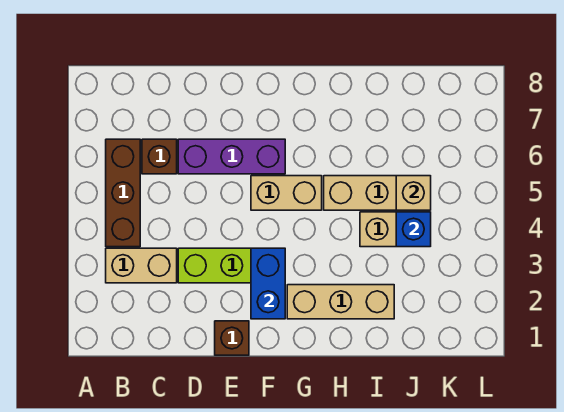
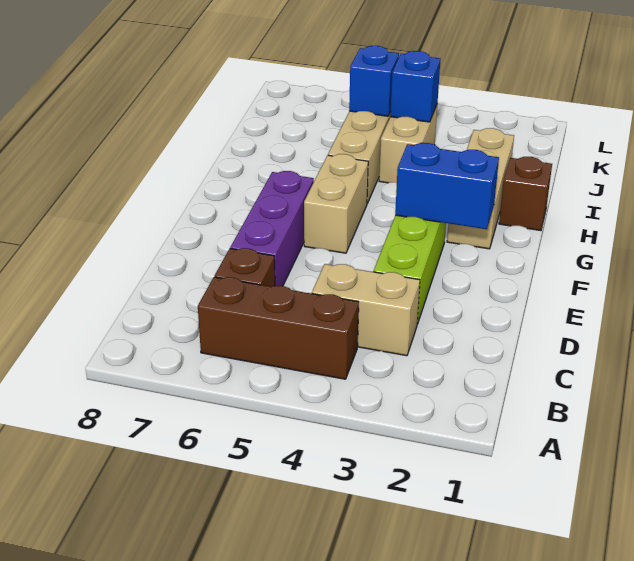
tan brick B3:C3 level 1 -> tan brick C3:C4 level 1
brown brick E1 level 1 -> brown brick H1 level 1
tan brick J5 level 2 -> blue brick J5 level 2

